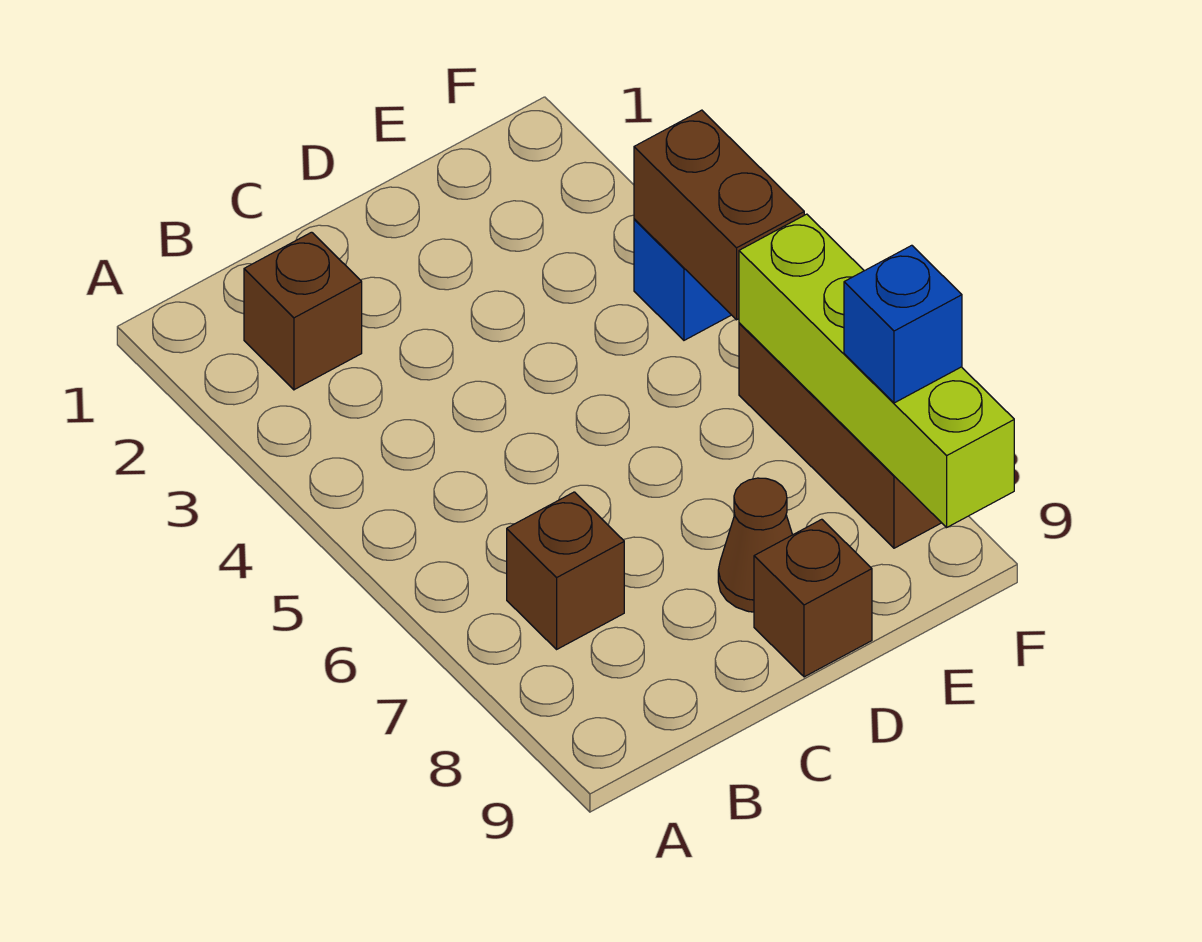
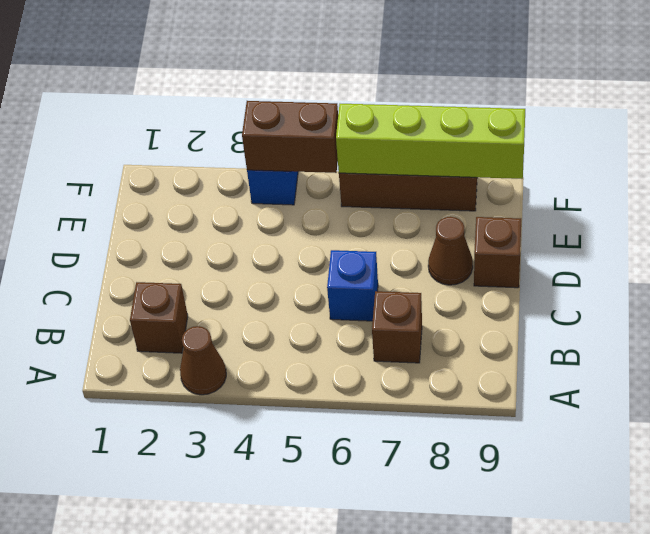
none -> brown cone A3 level 1
blue brick F8 level 3 -> blue brick C6 level 1

